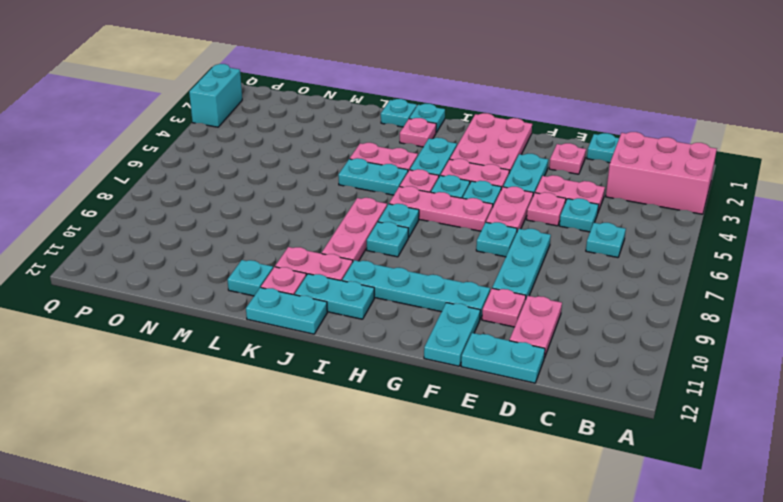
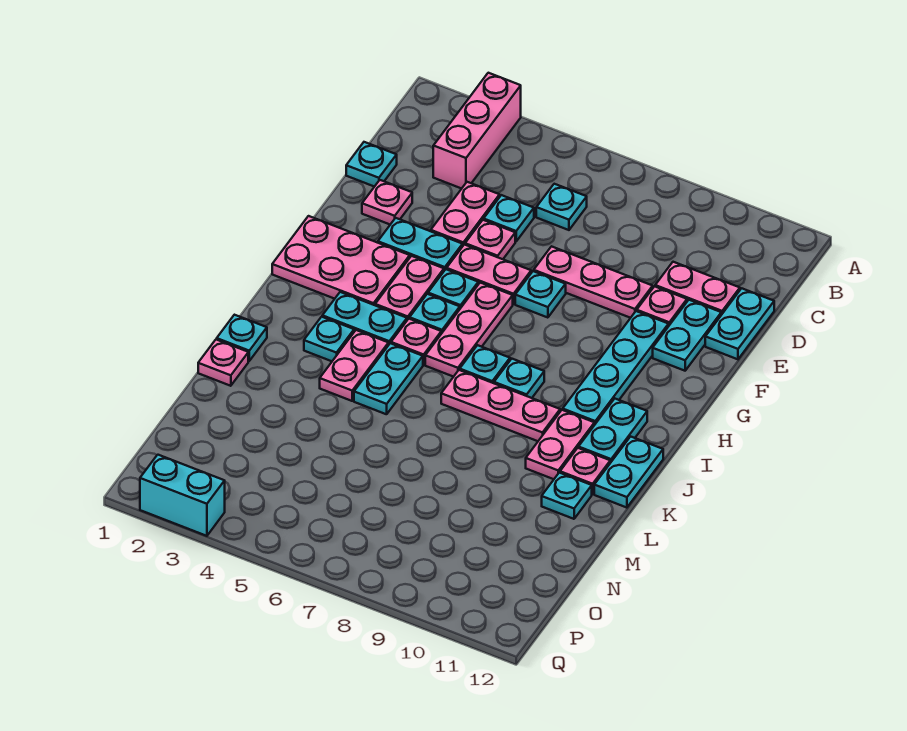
pink brick A2:C3 level 1 -> pink brick A3:C3 level 1
cyan plate E7:E9 level 1 -> pink plate E7:E9 level 1
cyan plate F11:F12 level 1 -> cyan plate E11:F11 level 1
cyan plate J1 level 1 -> cyan plate J3 level 1
pink plate J2 level 1 -> pink plate L1 level 1

